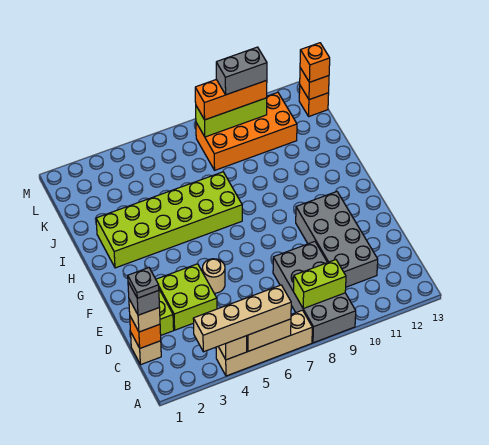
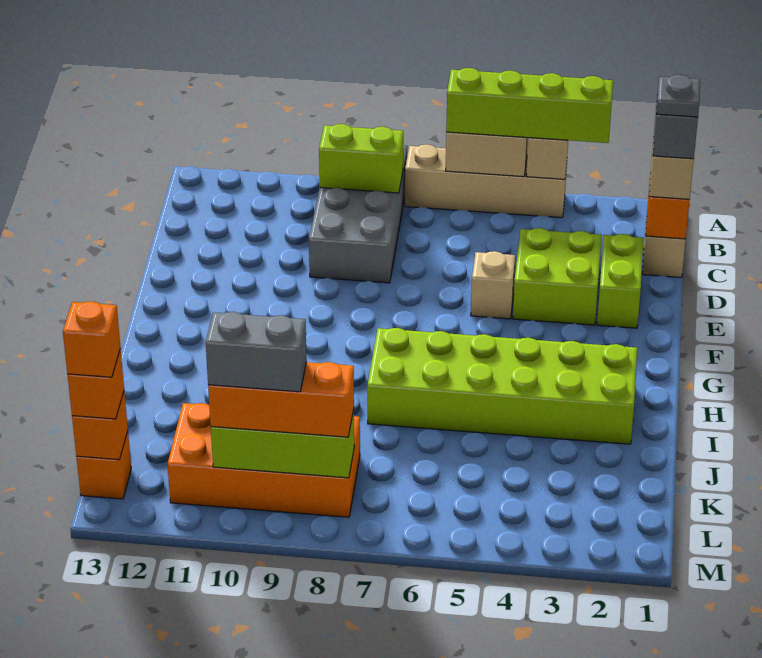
tan brick A3:A6 level 3 -> lime brick A3:A6 level 3
grey brick C10:F11 level 1 -> none
tan round brick E5 level 1 -> tan brick E5 level 1
none -> orange brick L13 level 4

